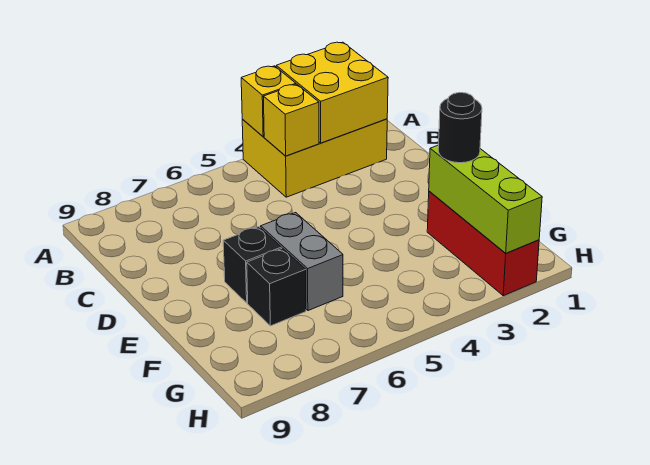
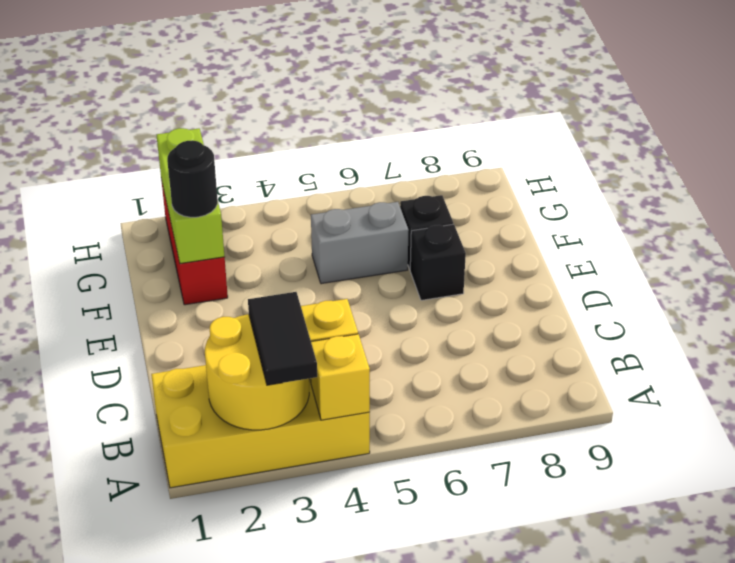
yellow brick A2:B4 level 1 -> yellow brick A1:B4 level 1
yellow brick A2:B3 level 2 -> yellow round brick A2:B3 level 2
none -> black tile A3:B3 level 3
grey brick E6:F6 level 1 -> grey brick F5:F6 level 1

